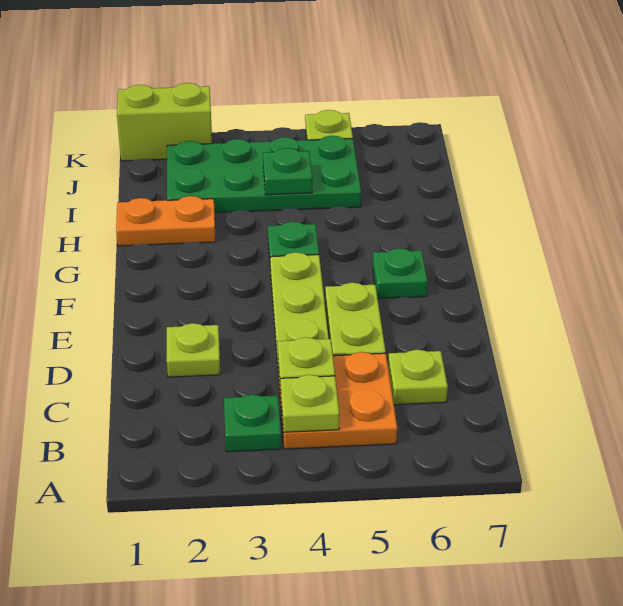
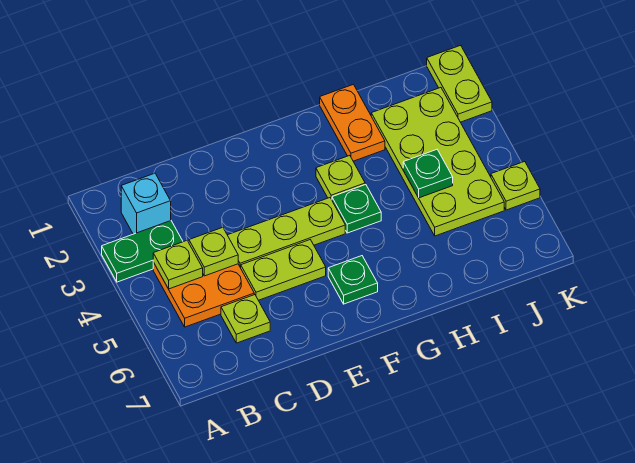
none -> cyan brick B2 level 1
green plate B3 level 1 -> green plate A3:B3 level 1
lime plate D2 level 1 -> lime plate G3 level 1
green plate I2:J5 level 1 -> lime plate I2:J5 level 1
lime brick K1:K2 level 1 -> lime plate K1:K2 level 1

